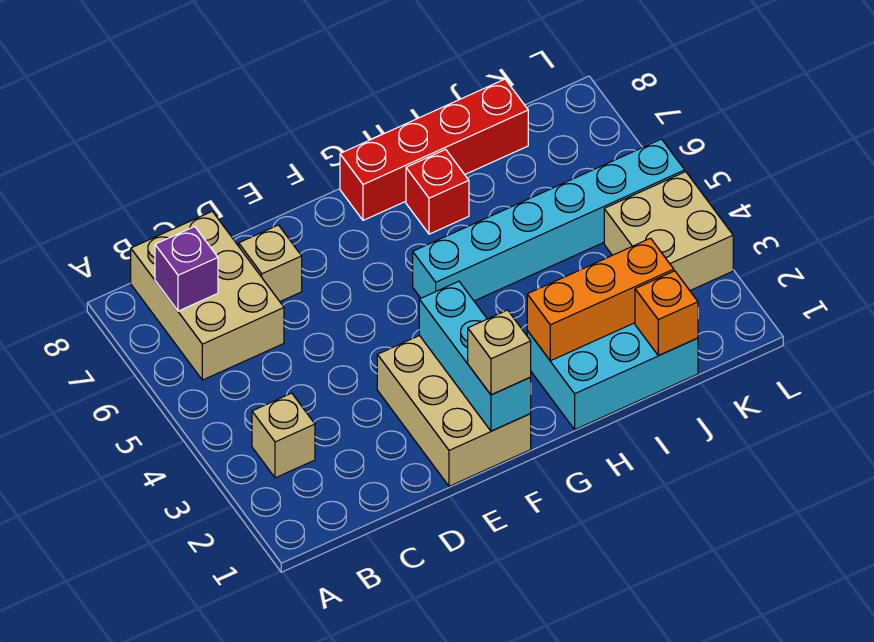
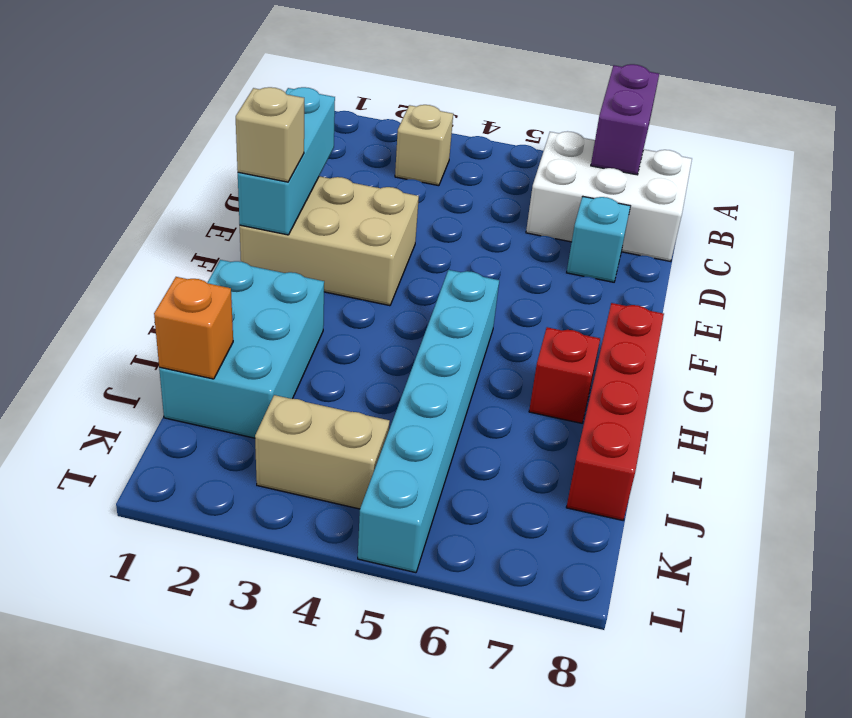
tan brick B6:C8 level 1 -> white brick B6:C8 level 1
purple brick B7 level 2 -> purple brick A7:B7 level 2
tan brick D7 level 1 -> cyan brick D7 level 1
cyan brick F1:F3 level 2 -> cyan brick D1:F1 level 2
orange brick H2:J2 level 2 -> none
tan brick K3:L4 level 1 -> tan brick K3:K4 level 1

